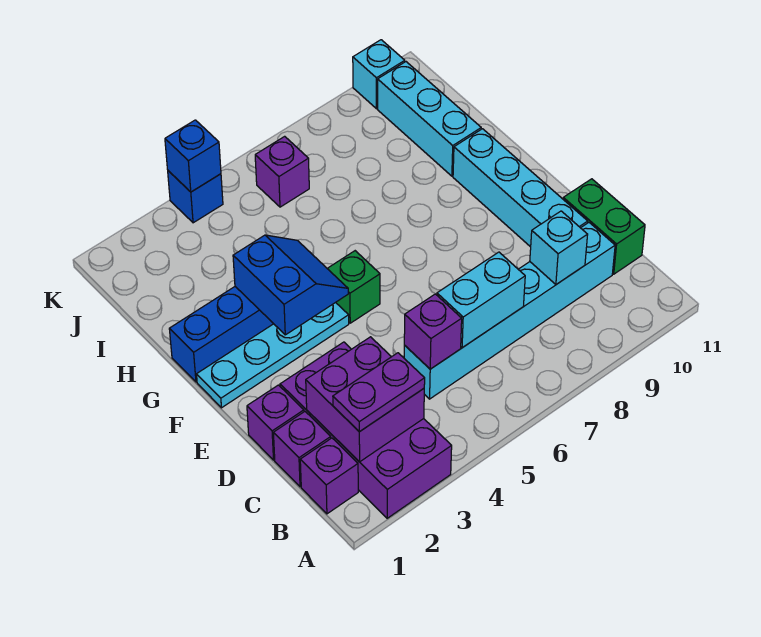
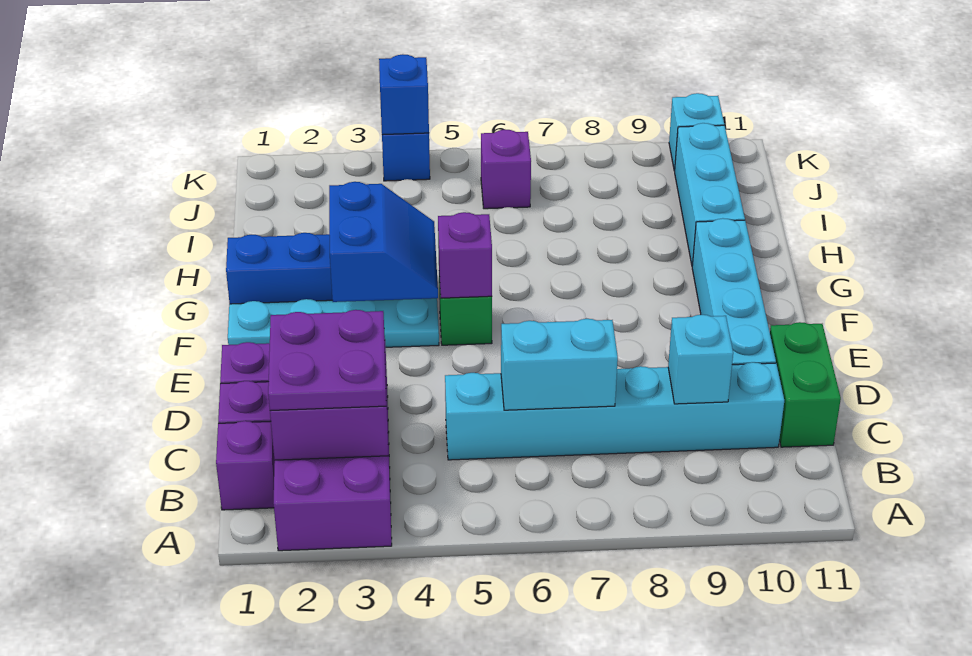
purple plate B2:B3 level 3 -> purple plate B2:C3 level 3
purple brick C5 level 2 -> purple brick F5 level 2

